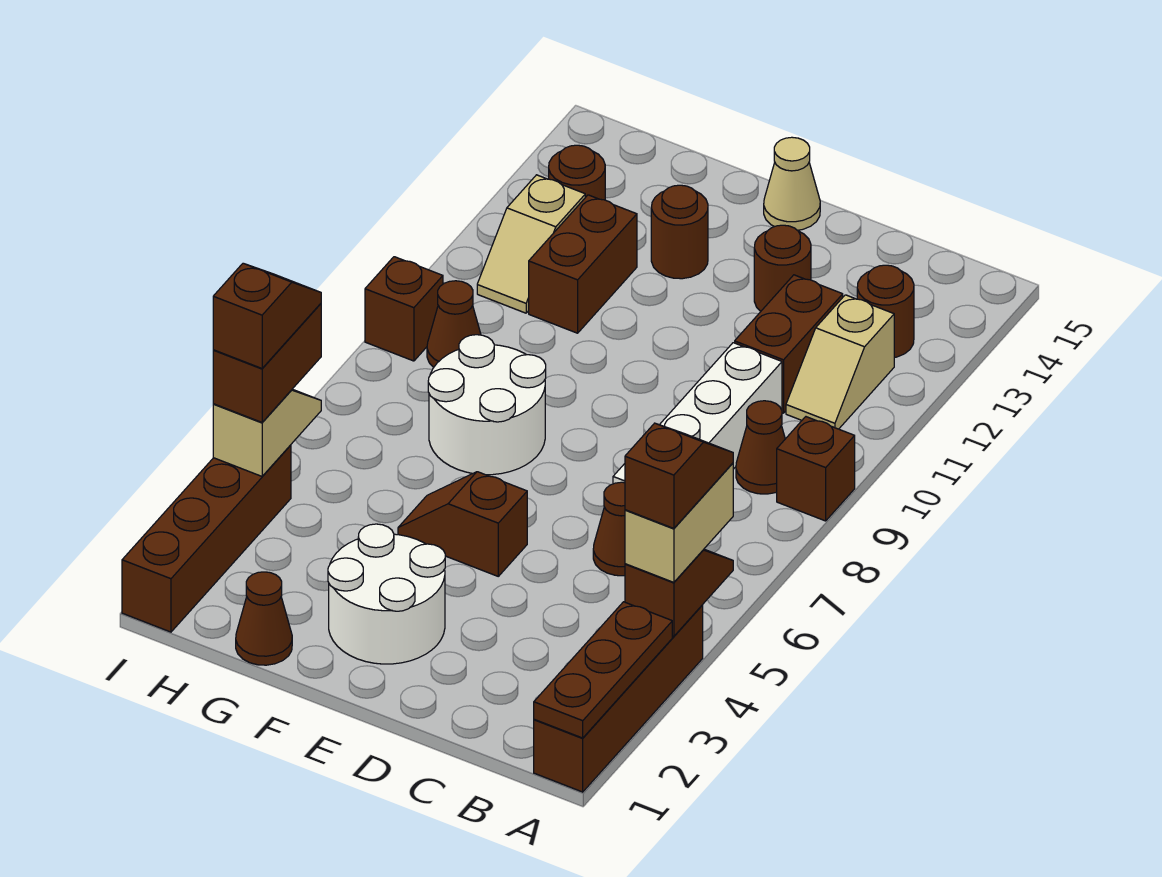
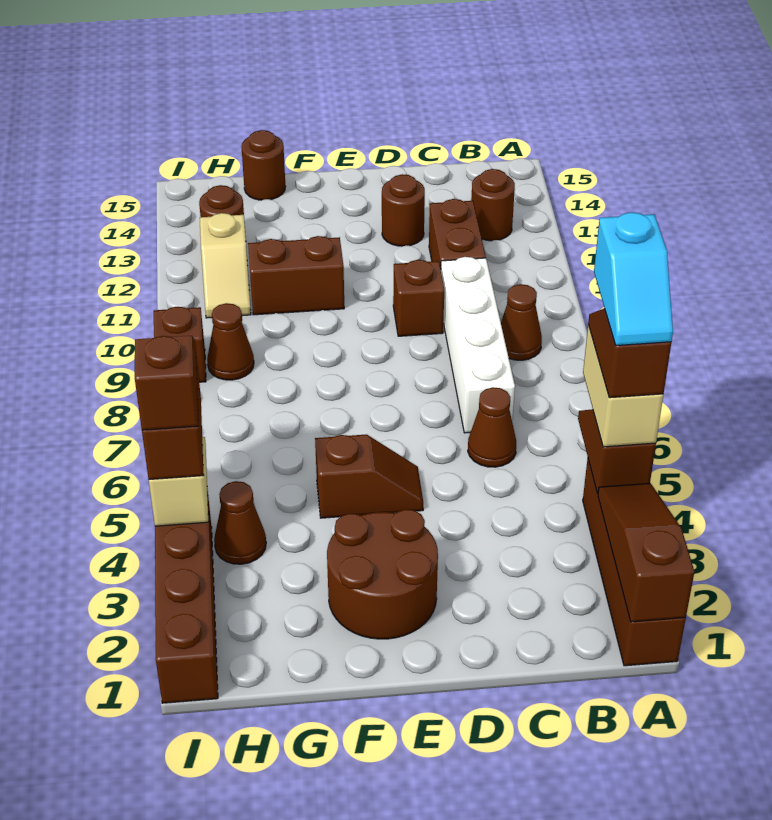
brown plate A1:A3 level 2 -> brown slope A1:A3 level 2 top 1
none -> cyan slope A4:A5 level 5 top 5
brown brick A9 level 1 -> brown brick D10 level 1
tan slope B11:B12 level 1 top 12 -> none
white round brick E2:F3 level 1 -> brown round brick E2:F3 level 1
brown slope E5:F5 level 1 top E -> brown slope E5:F5 level 1 top F
tan cone E15 level 1 -> none
white round brick F7:G8 level 1 -> none
brown round brick F13 level 1 -> brown round brick G15 level 1
brown cone G1 level 1 -> brown cone H4 level 1
brown brick G11:G12 level 1 -> brown brick F11:G11 level 1

